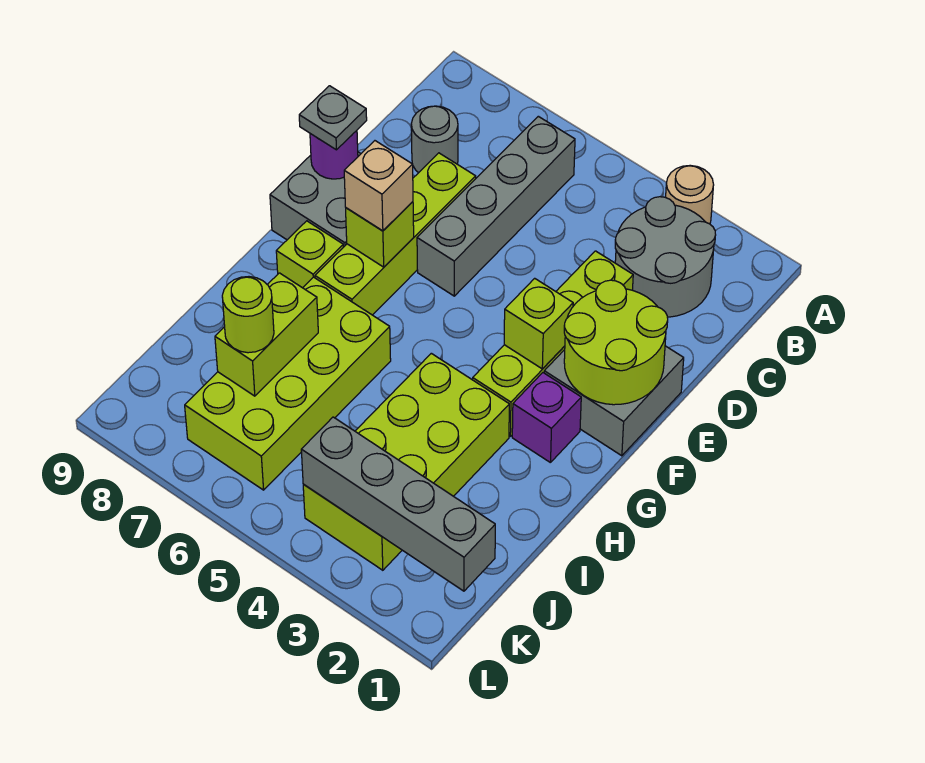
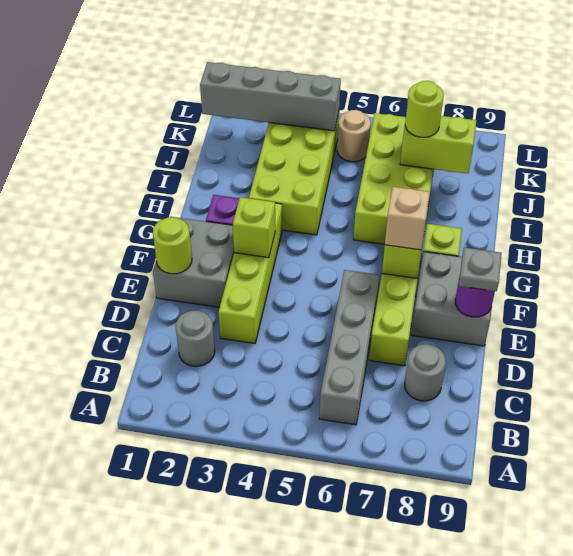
tan round brick A3 level 1 -> tan round brick K5 level 1
grey round brick B2:C3 level 1 -> grey round brick C2 level 1
lime round brick E1:F2 level 2 -> lime round brick E1 level 2
lime brick I7:J7 level 2 -> lime brick J7:J8 level 2

